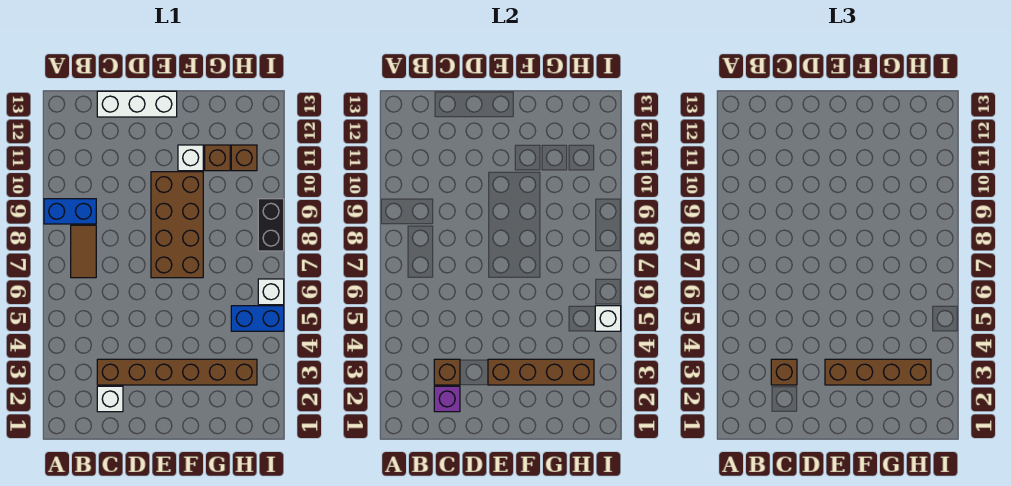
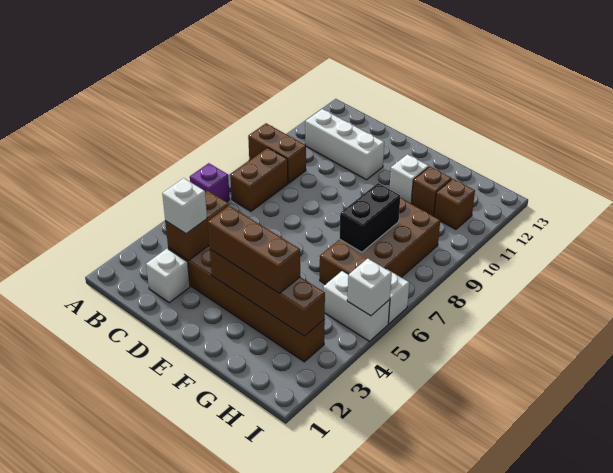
blue brick A9:B9 level 1 -> brown brick A9:B9 level 1
brown tile B7:B8 level 1 -> brown brick B7:B8 level 1
purple brick C2 level 2 -> purple brick A6 level 1
brown brick C3 level 2 -> brown brick C3:C4 level 2
brown brick C3 level 3 -> white brick C3 level 3
white brick C13:E13 level 1 -> white brick B11:D11 level 1
brown brick E3:H3 level 3 -> brown brick E3:G3 level 3
brown brick E7:F10 level 1 -> brown brick G6:H9 level 1
blue brick H5:I5 level 1 -> white brick H5:I5 level 1
black brick I8:I9 level 1 -> black brick G7:G8 level 2

